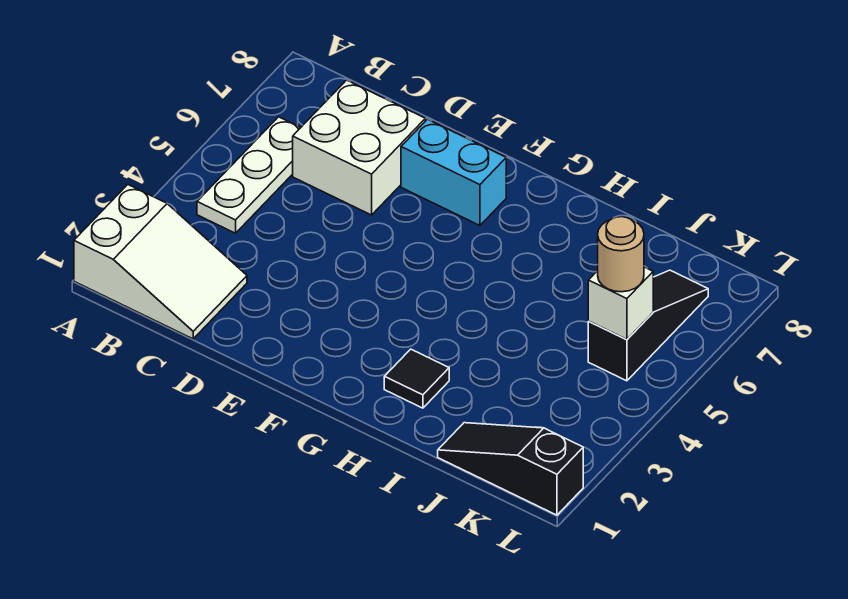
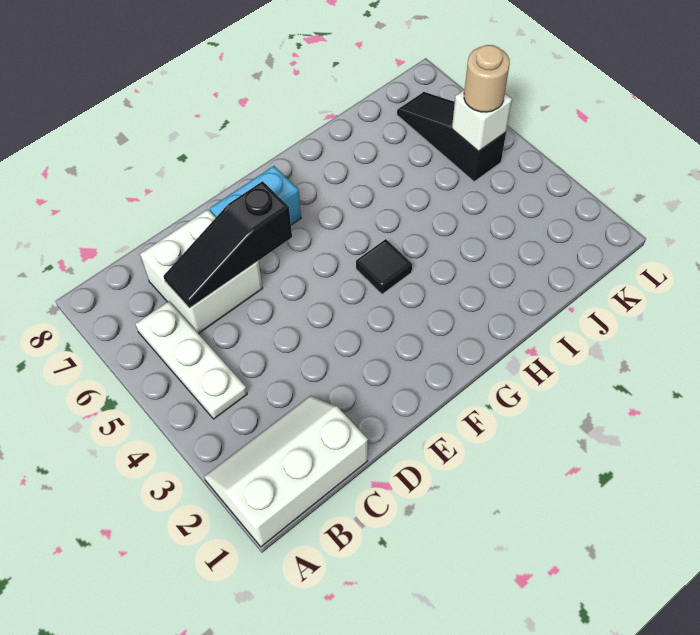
white slope A1:C2 level 1 top A -> white slope A1:C2 level 1 top 1
black tile H2 level 1 -> black tile G4 level 1
black slope J1:L1 level 1 top L -> black slope C6:E6 level 2 top E

